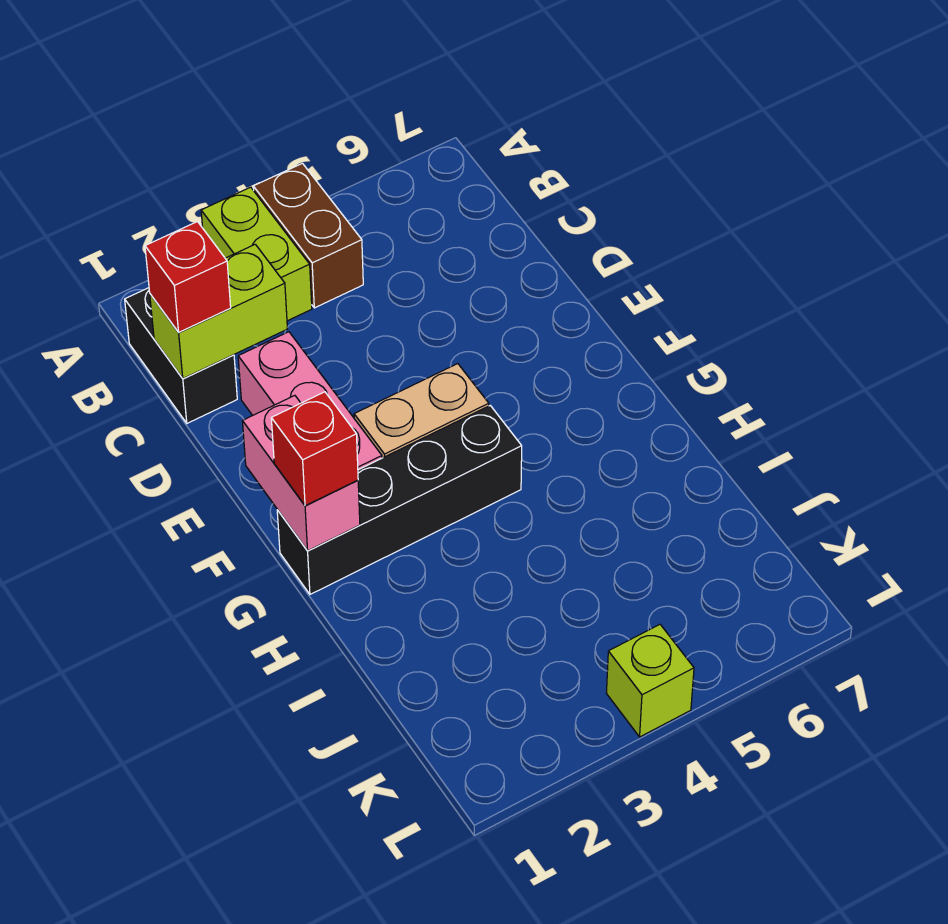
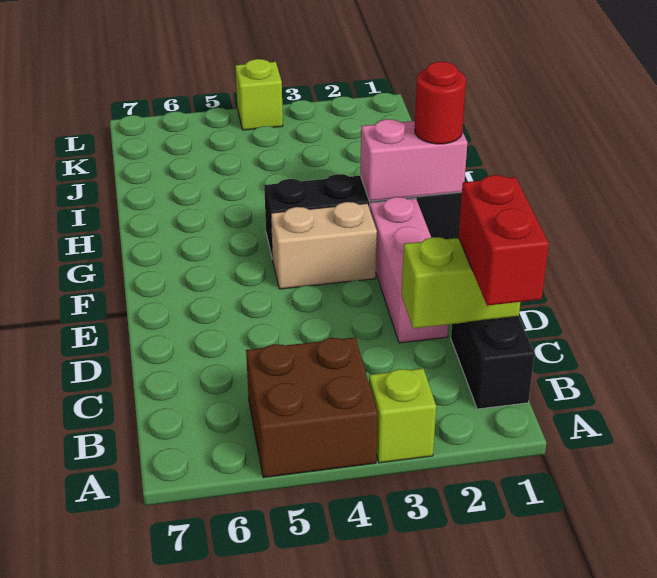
lime brick A3:B3 level 1 -> lime brick A3 level 1
brown brick A4:B4 level 1 -> brown brick A4:B5 level 1
red brick C1 level 3 -> red brick B1:C1 level 3
pink brick F1:G1 level 2 -> pink brick G1:G2 level 2
red brick G1 level 3 -> red round brick G1 level 3

